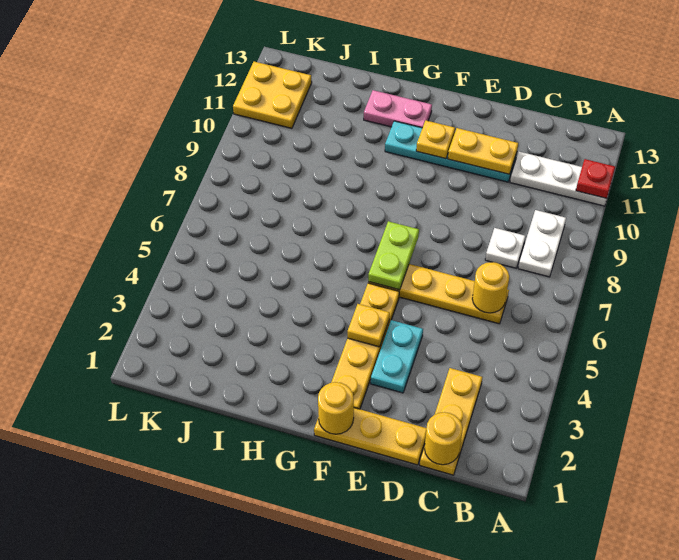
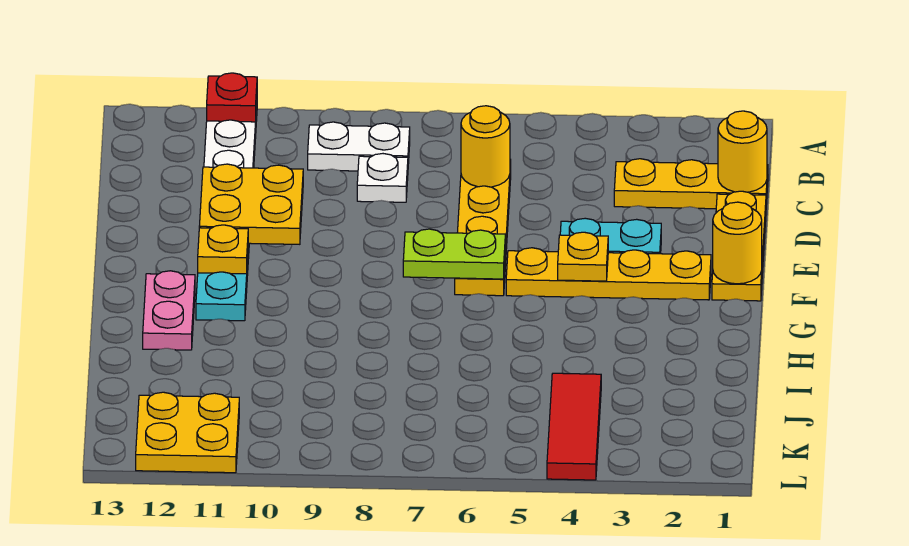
yellow plate D11:E11 level 2 -> yellow plate D10:E11 level 2
none -> red tile J4:L4 level 1

